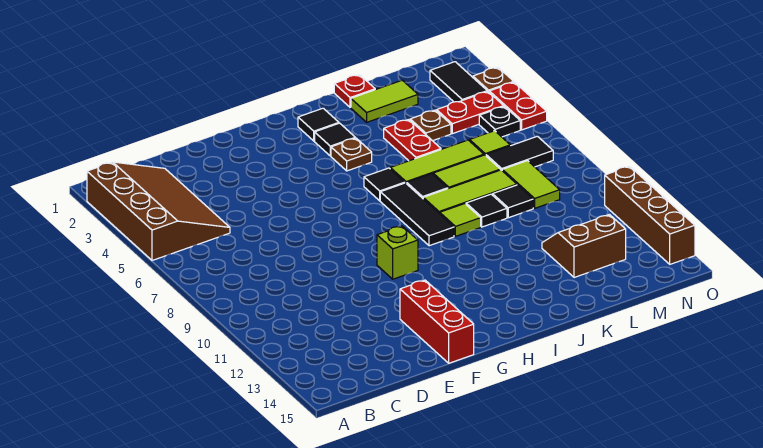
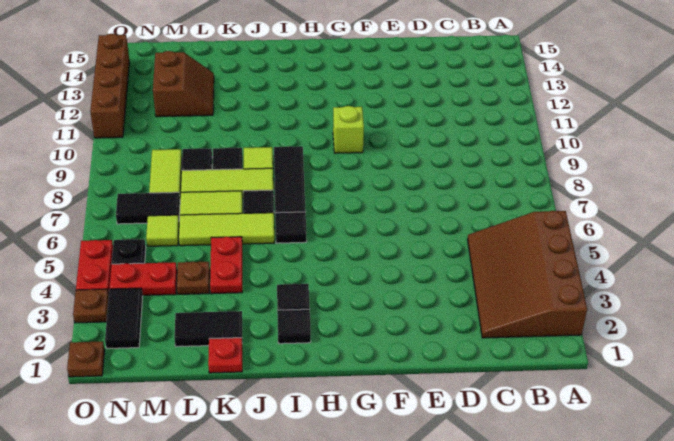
red brick F13:F15 level 1 -> none
brown plate I4 level 1 -> brown plate O1 level 1
lime tile K2:L2 level 1 -> black tile K2:L2 level 1
brown slope L12:M13 level 1 top 13 -> brown slope L12:M13 level 1 top M

